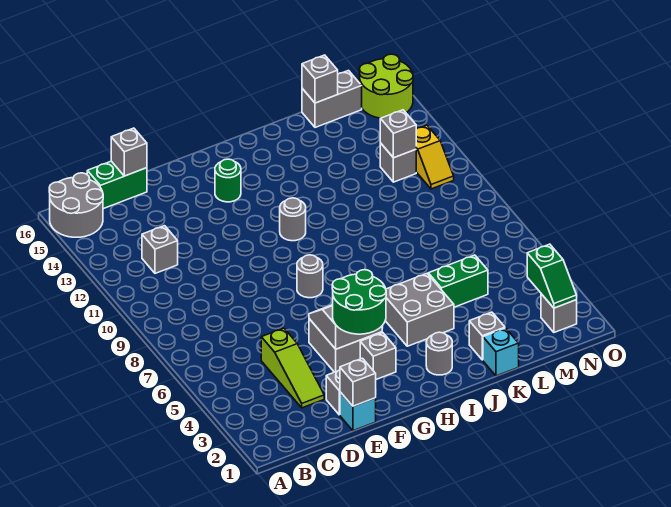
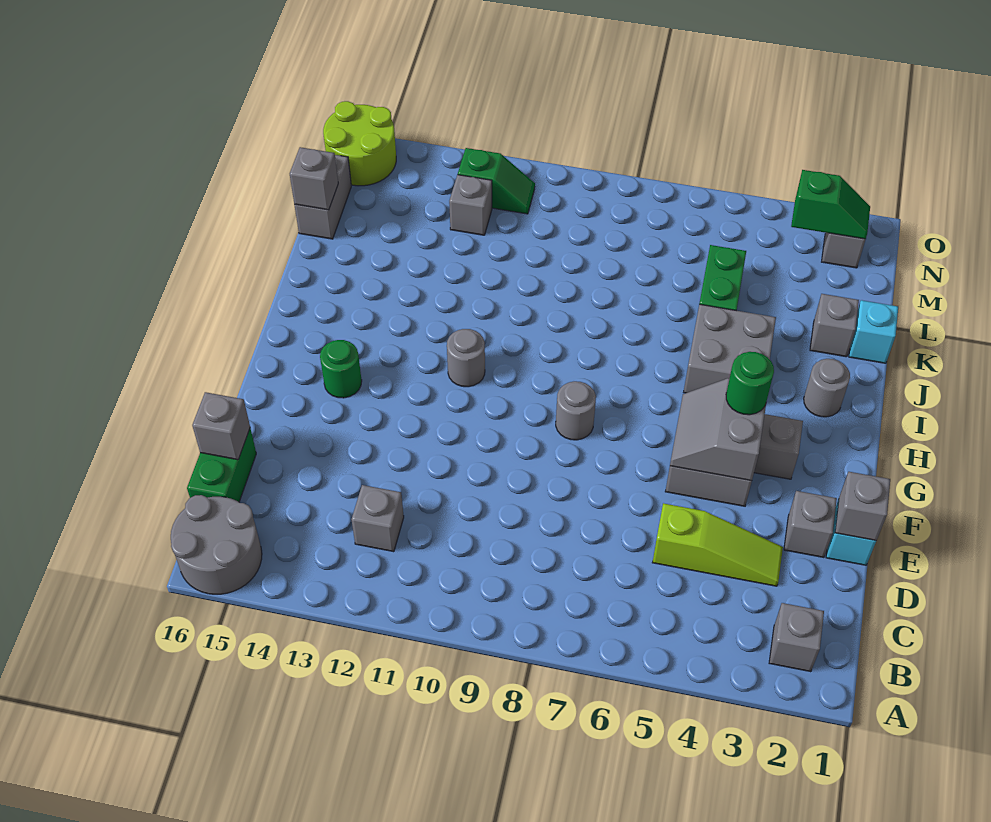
green round brick F3:G4 level 3 -> green round brick G4 level 3
grey brick M12 level 2 -> grey brick B2 level 1
yellow slope N11:N12 level 1 top 12 -> green slope N11:N12 level 1 top 12

